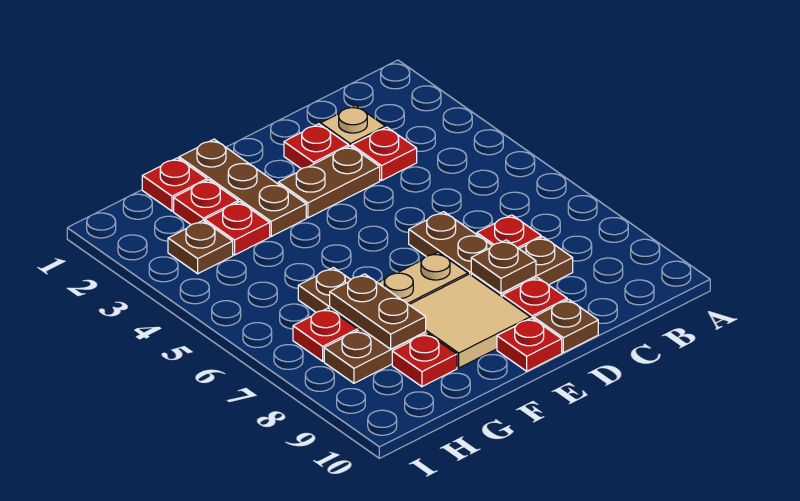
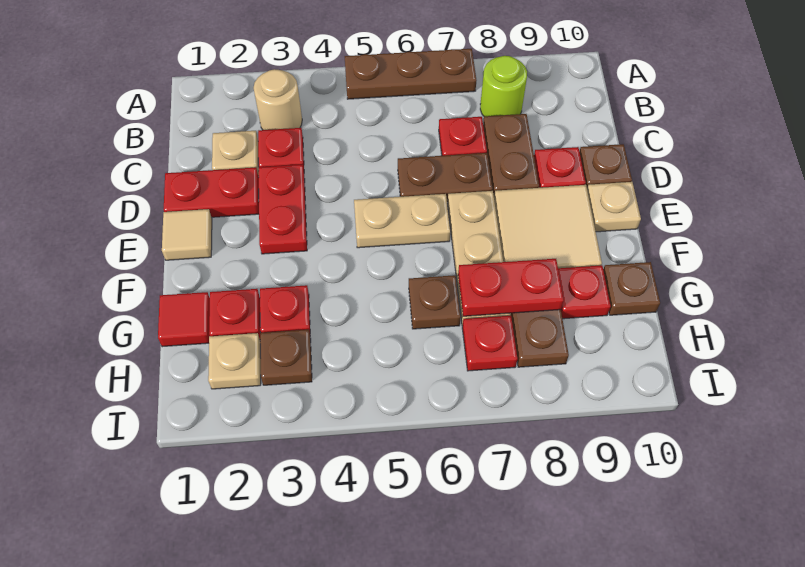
none -> tan round brick B3 level 1
none -> lime round brick B8 level 1
red plate D2 level 1 -> red plate D1:D2 level 1
brown plate D3:E3 level 1 -> red plate D3:E3 level 1
brown plate D8 level 2 -> brown plate G10 level 1
none -> tan tile E1 level 1
none -> tan plate E5:E6 level 1
red plate E10 level 1 -> tan plate E10 level 1
brown plate F1:F3 level 1 -> brown plate A5:A7 level 1
red plate G1 level 1 -> red tile G1 level 1
brown plate G7:G8 level 2 -> red plate G7:G8 level 2
none -> tan plate H2 level 1

